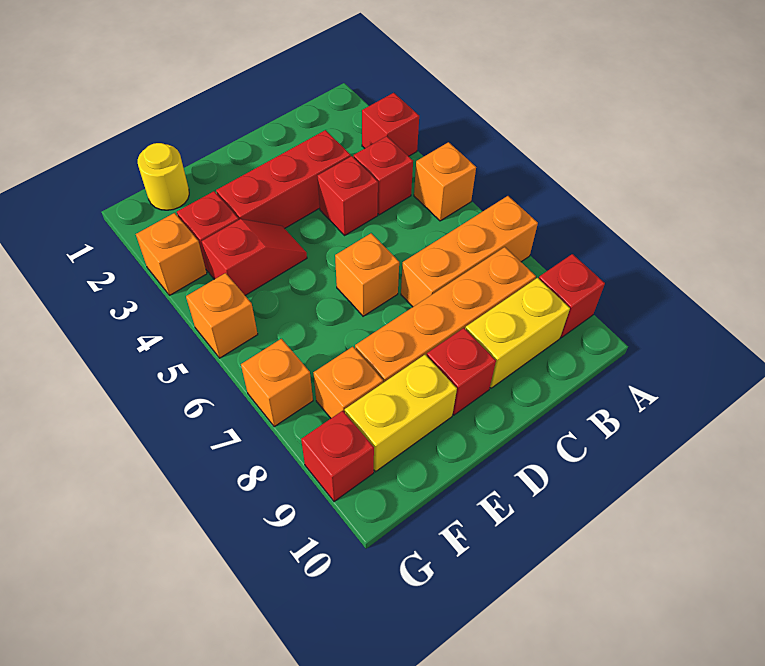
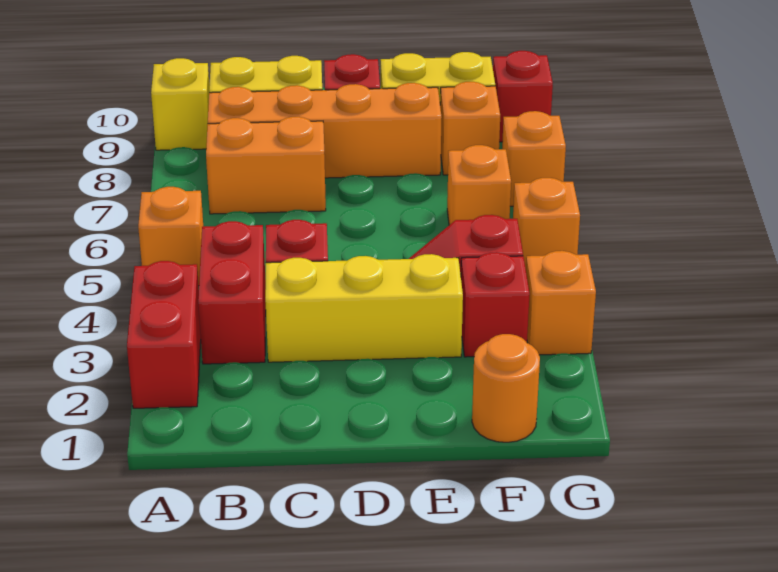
red brick A3 level 1 -> red brick A2:A3 level 1
orange brick A7:C7 level 1 -> orange brick B7:C7 level 1
red brick A9 level 1 -> yellow brick A9 level 1
red brick B4 level 1 -> red brick B3:B4 level 1
red brick C3:E3 level 1 -> yellow brick C3:E3 level 1
orange brick D6 level 1 -> orange brick F6 level 1
yellow round brick F1 level 1 -> orange round brick F1 level 1

